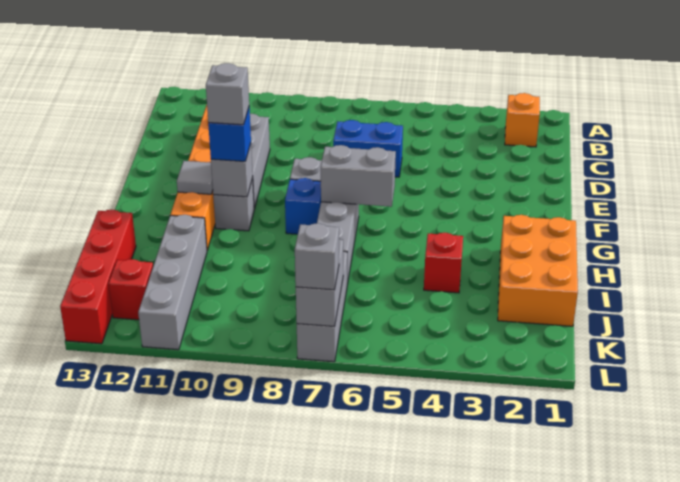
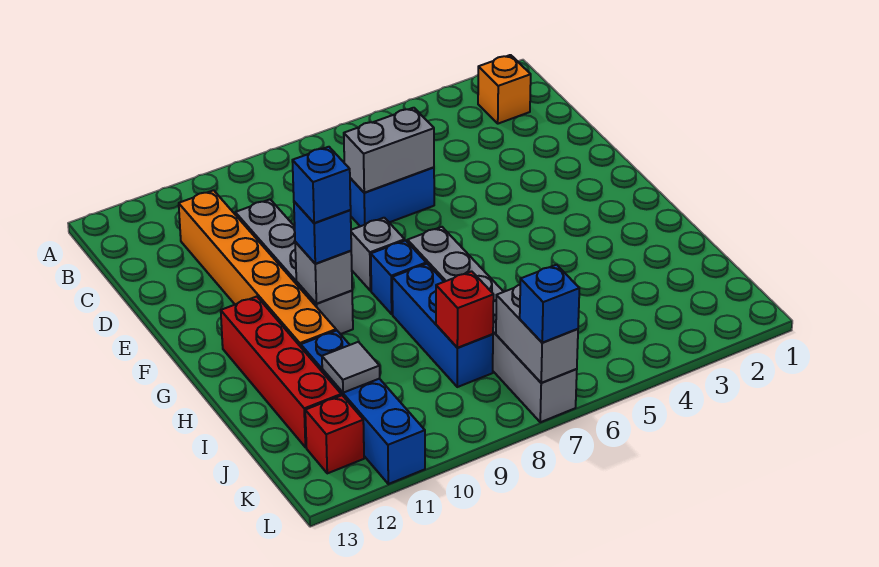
grey brick G6:G7 level 2 -> grey brick D6:D7 level 2
grey brick G10 level 4 -> blue brick G10 level 4
grey tile G11 level 2 -> grey tile J11 level 2
orange brick H1:J2 level 1 -> none
none -> blue brick H8:J8 level 1
red brick I4 level 1 -> red brick J8 level 2
grey brick I11:L11 level 1 -> blue brick I11:L11 level 1
red brick I13:L13 level 1 -> red brick G12:J12 level 1
grey brick L7 level 3 -> blue brick L7 level 3

